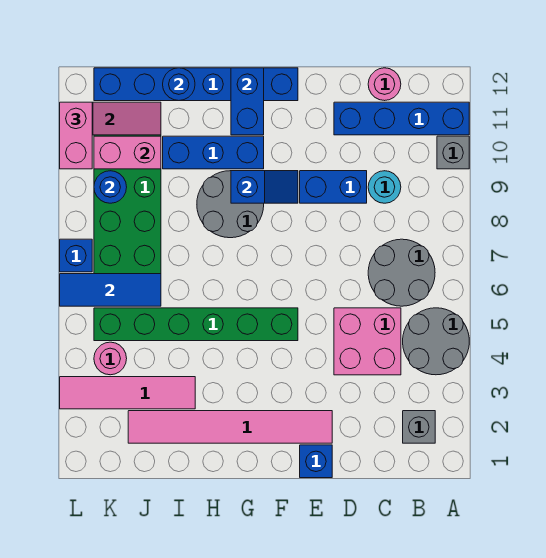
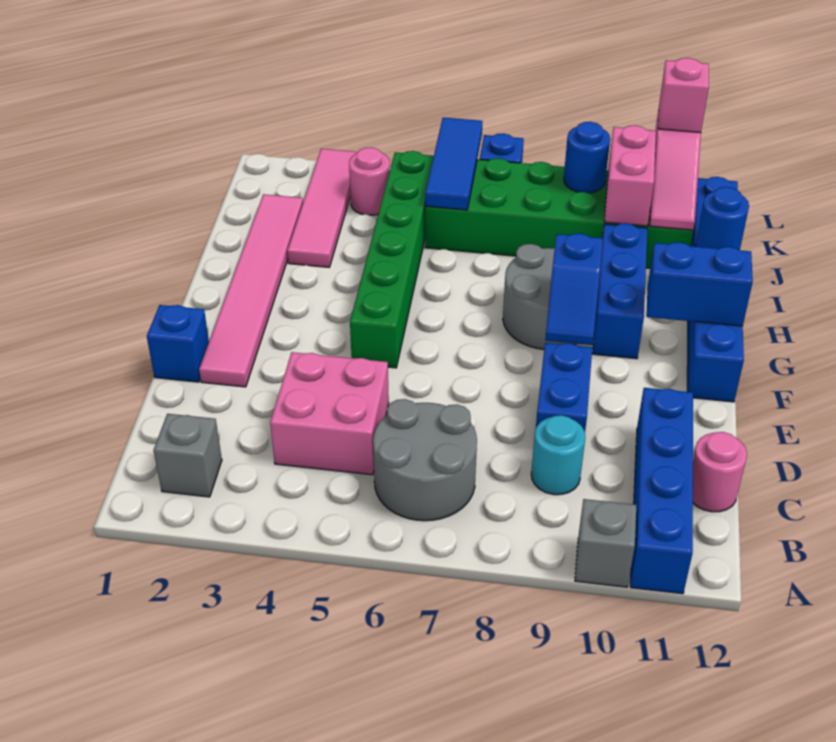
grey round brick A4:B5 level 1 -> none
pink brick L10:L11 level 3 -> pink brick L11 level 3

